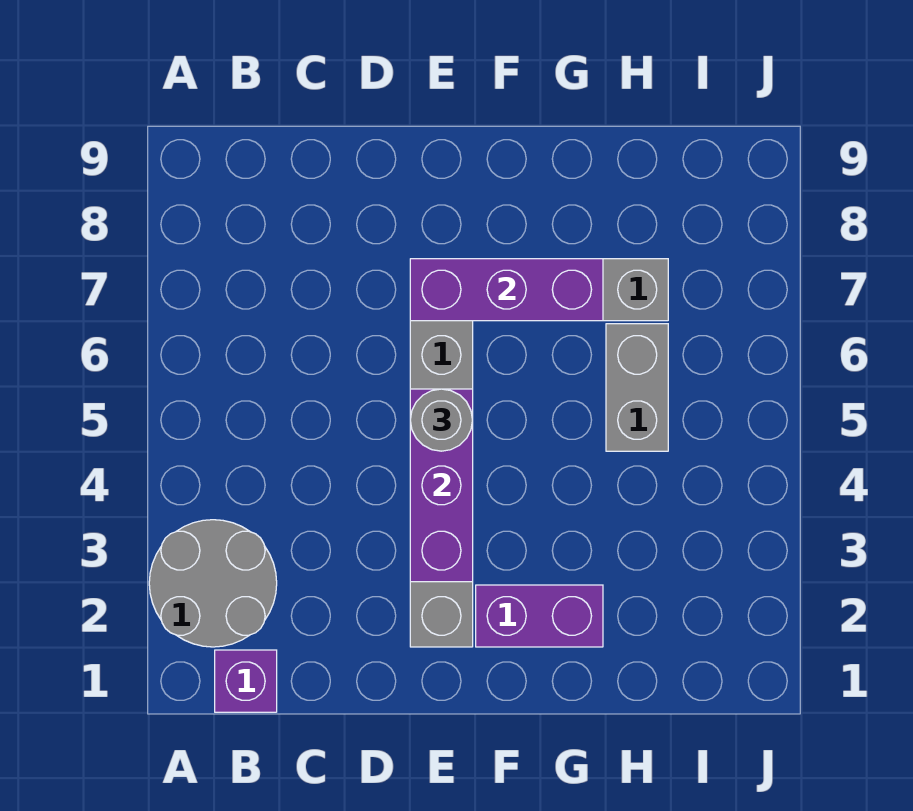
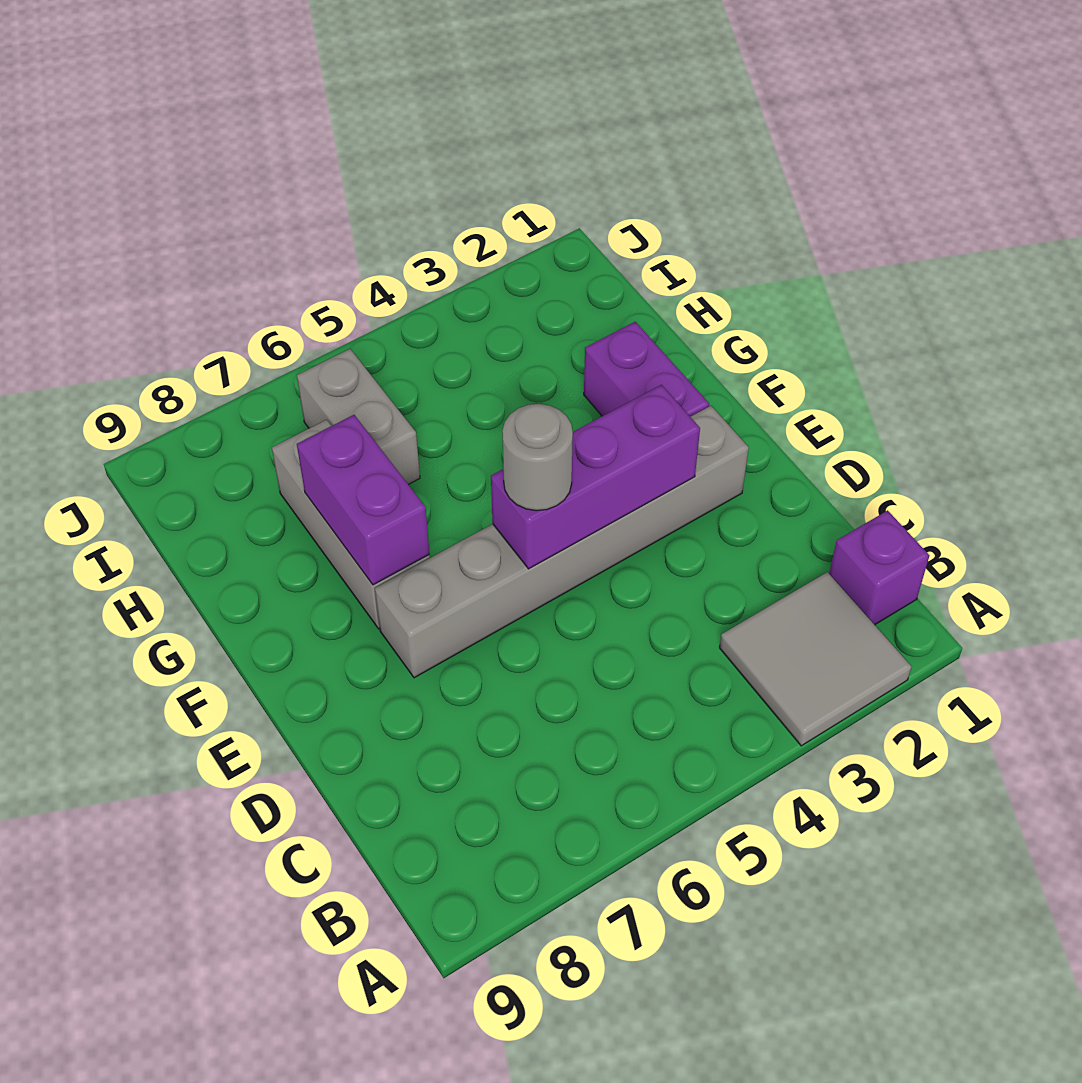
grey round brick A2:B3 level 1 -> grey tile A2:B3 level 1
purple brick E7:G7 level 2 -> purple brick F7:G7 level 2
grey brick H5:H6 level 1 -> grey brick H6:I6 level 1

